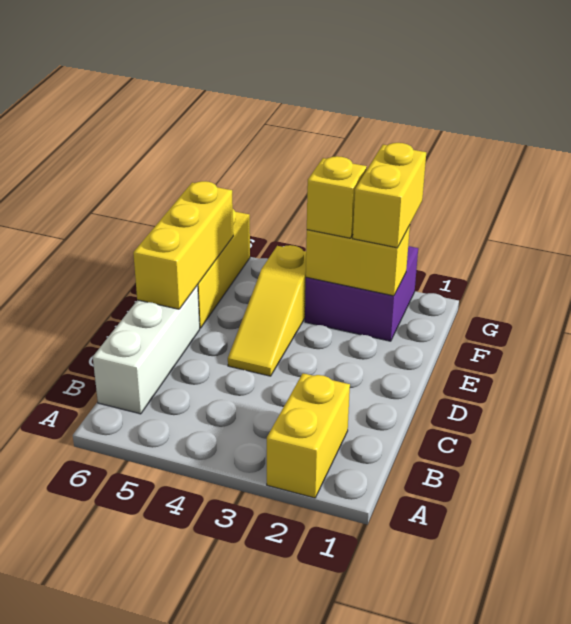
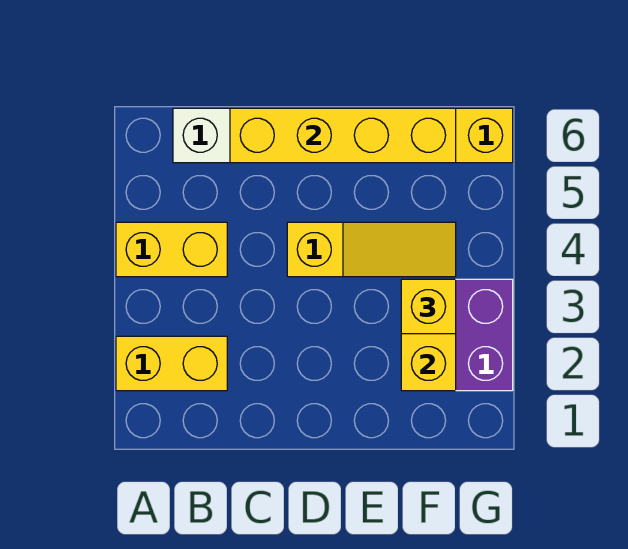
yellow slope D4:F4 level 1 top F -> yellow slope D4:F4 level 1 top D
yellow brick D6:F6 level 2 -> yellow brick C6:F6 level 2
yellow brick F2:G2 level 3 -> yellow brick A4:B4 level 1

